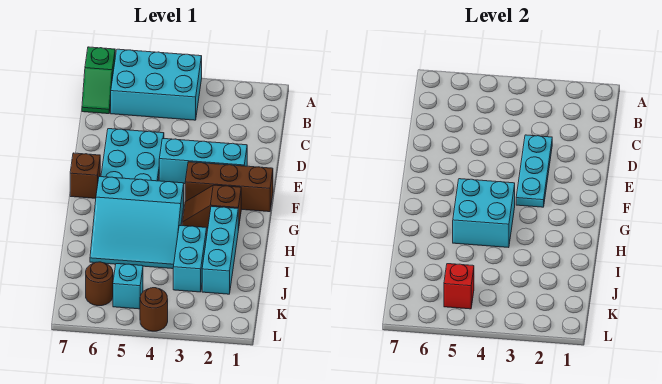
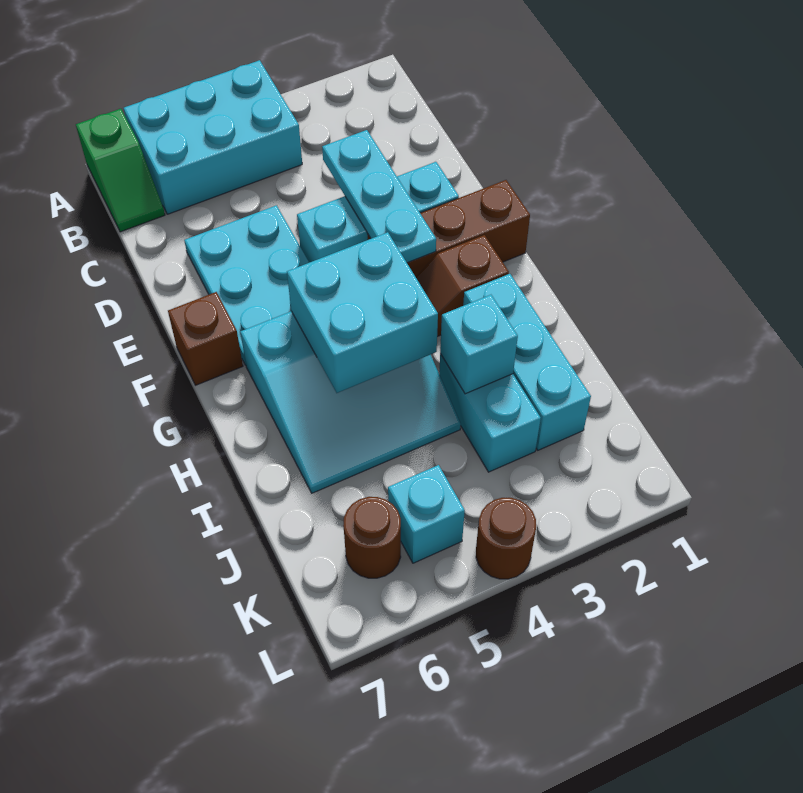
none -> cyan brick I3 level 2
red brick K5 level 2 -> none

